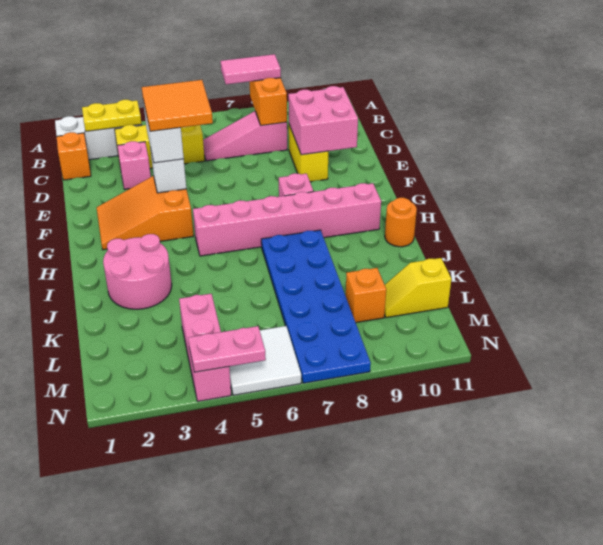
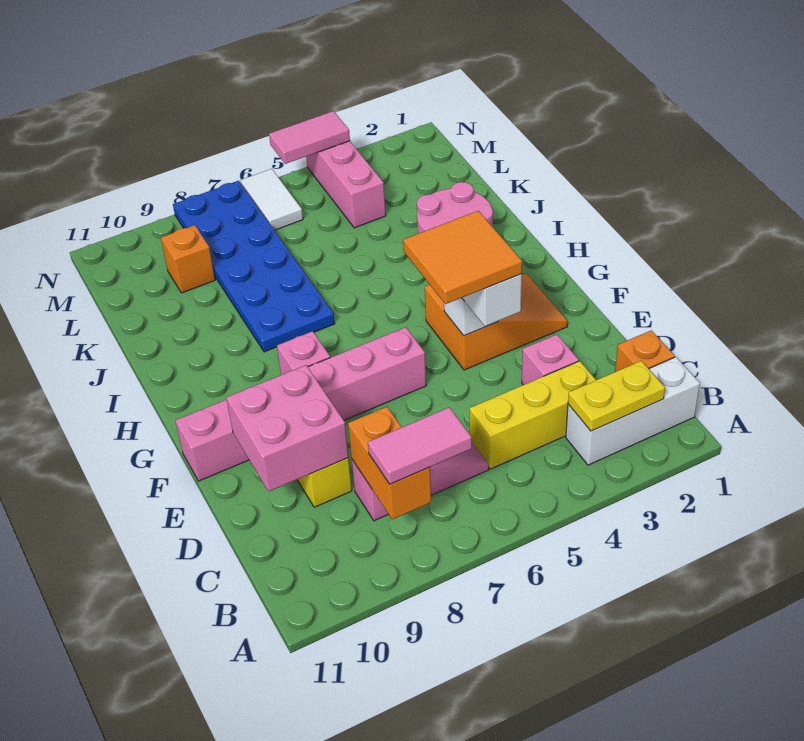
pink brick H5:H10 level 1 -> pink brick F6:F11 level 1
orange round brick I11 level 1 -> none
yellow slope L10:L11 level 1 top 11 -> none
white tile M5:N6 level 1 -> white tile M6:N6 level 1
pink plate N4:N5 level 2 -> pink tile N4:N5 level 2

